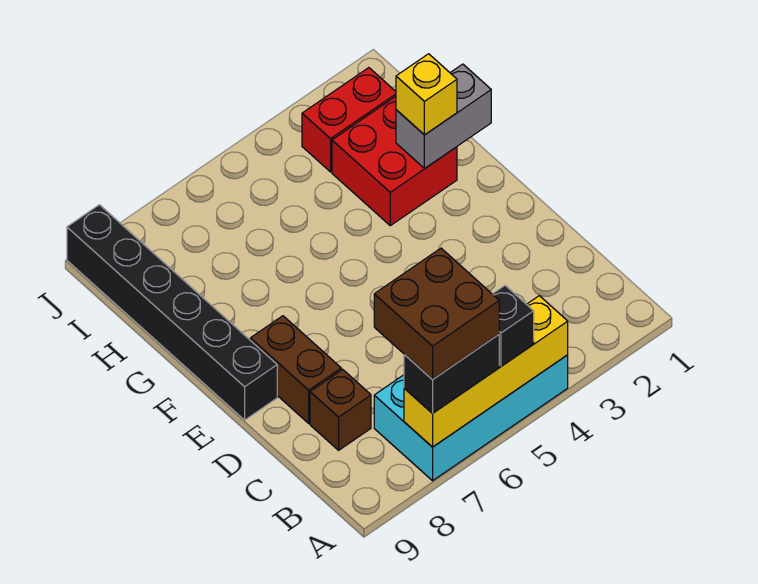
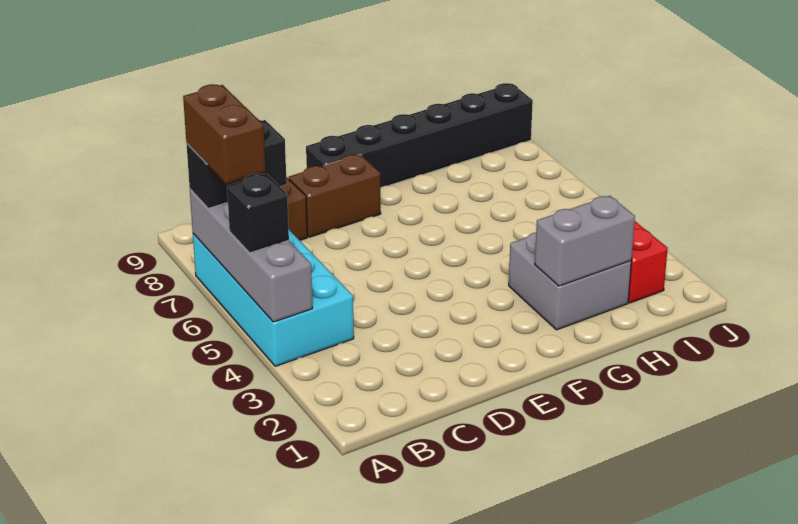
yellow brick A4:A7 level 2 -> grey brick A4:A7 level 2
black brick A6:A7 level 3 -> black brick A7:B7 level 3
brown brick A6:B7 level 4 -> brown brick A6:A7 level 4
grey brick G1:G2 level 2 -> grey brick G2:H2 level 2
red brick G2:H3 level 1 -> grey brick G2:H3 level 1
yellow brick G2 level 3 -> none

